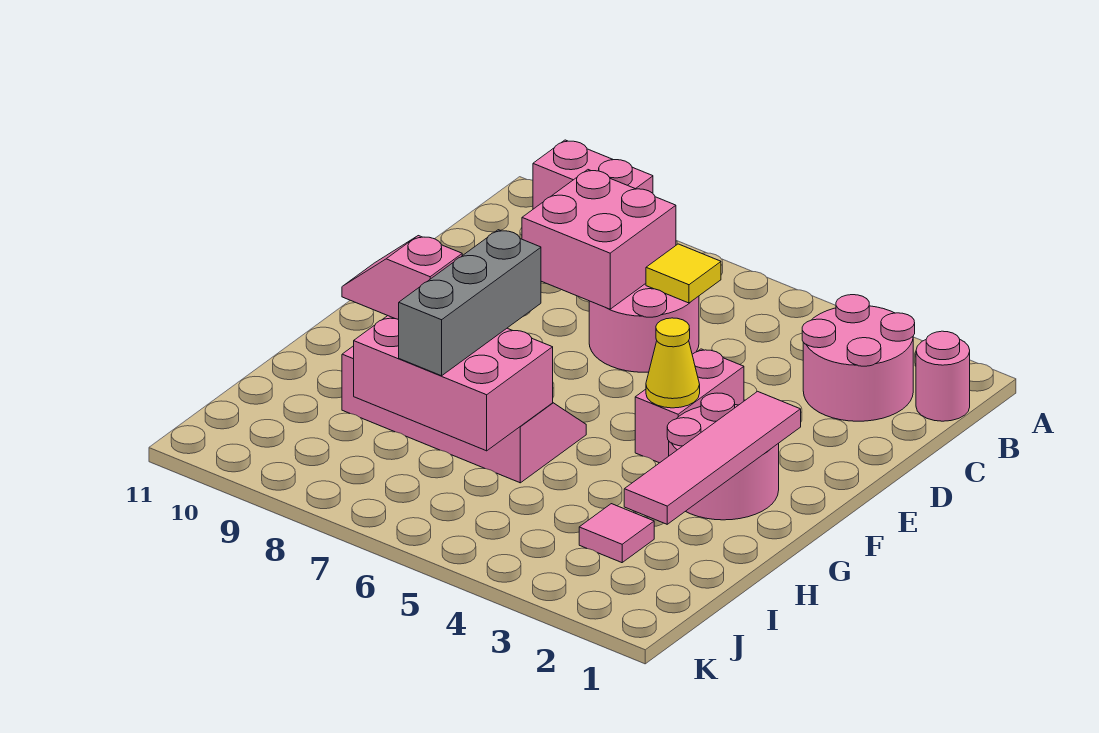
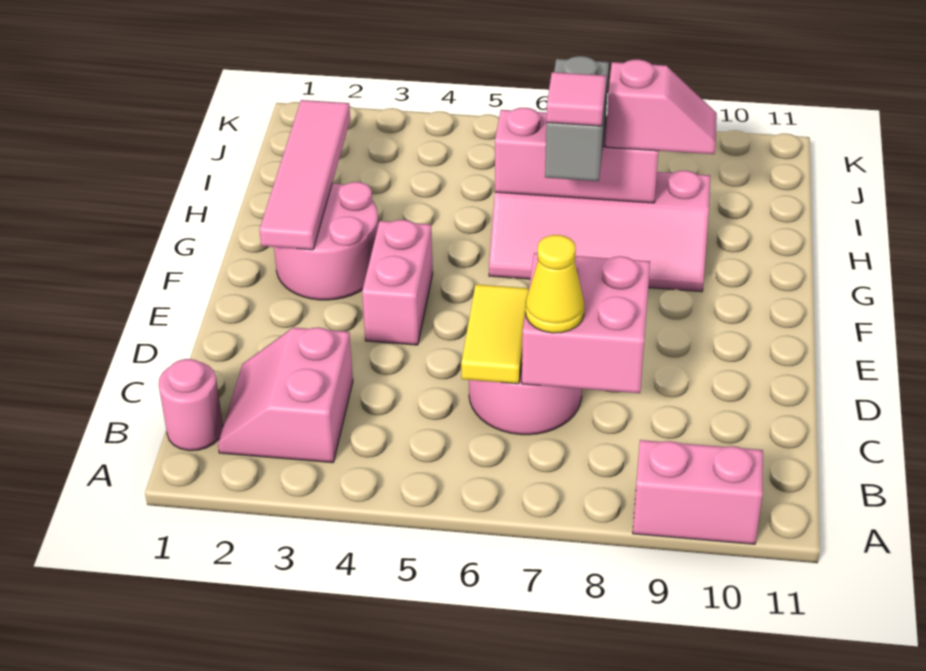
pink round brick B2:C3 level 1 -> pink slope B2:C3 level 1 top 3
yellow tile C6 level 2 -> yellow tile C6:D6 level 2
yellow cone F4 level 2 -> yellow cone C7 level 3
grey brick G7:I7 level 3 -> grey brick G7:H7 level 3
pink brick H6:I8 level 2 -> pink brick H6:H8 level 2
pink tile I3 level 1 -> pink tile G7 level 4

